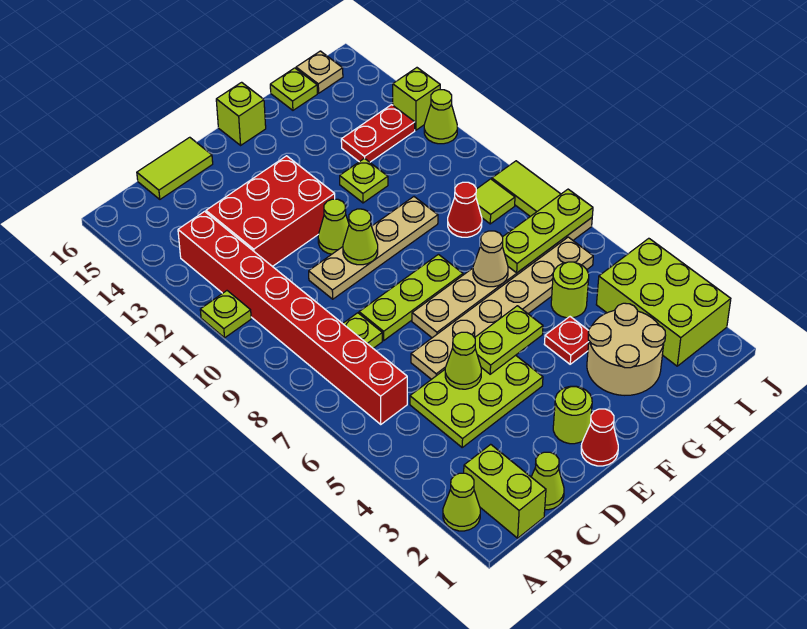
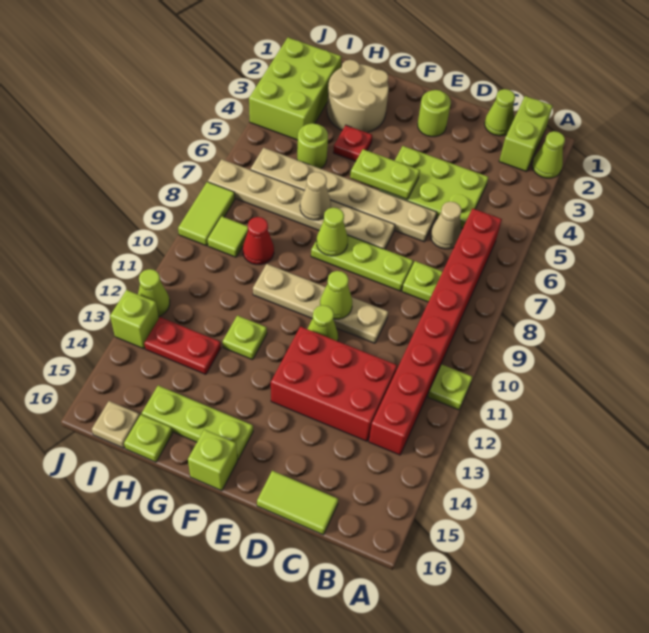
none -> tan cone C6 level 1
lime cone D5 level 2 -> lime cone F8 level 2
red cone E1 level 1 -> none
lime plate H7:J7 level 2 -> lime plate F15:H15 level 1

